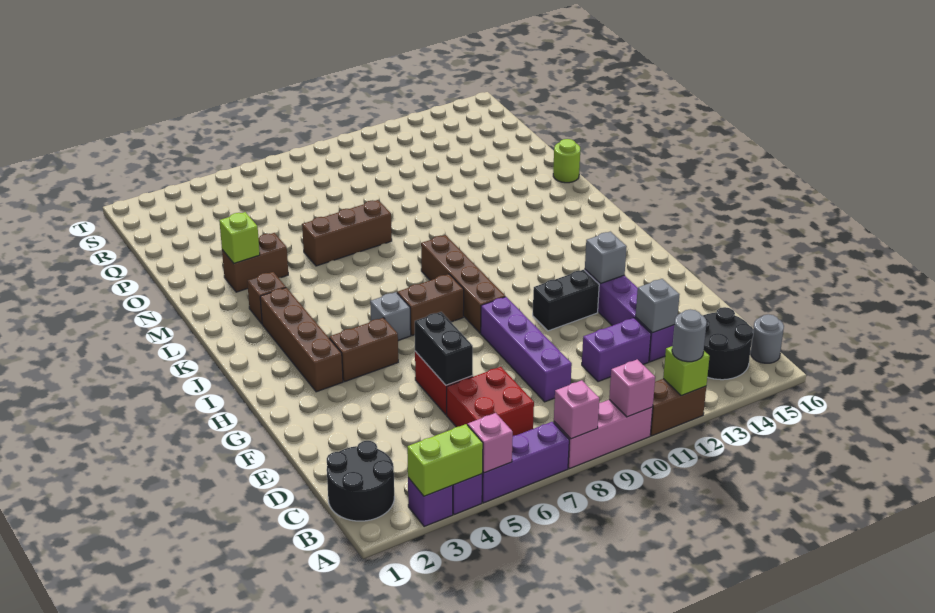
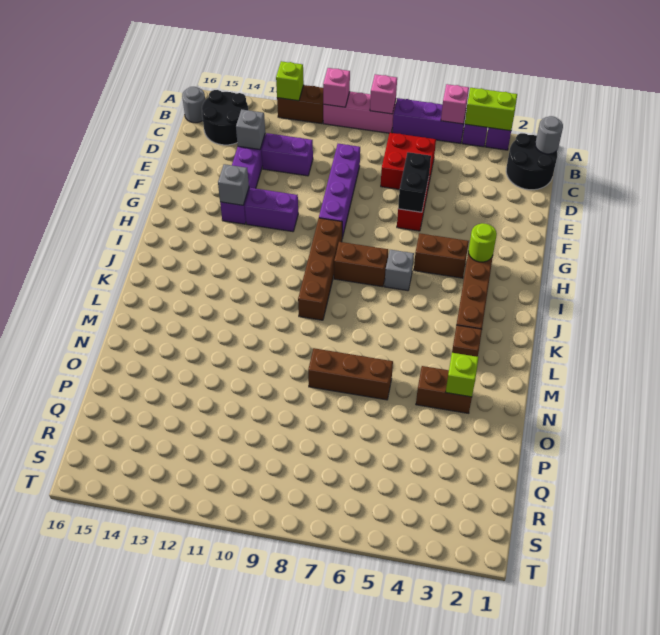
grey round brick A12 level 3 -> grey round brick B1 level 2
black brick G11:G12 level 1 -> purple brick G11:G12 level 1
lime round brick N16 level 1 -> lime round brick H3 level 2

